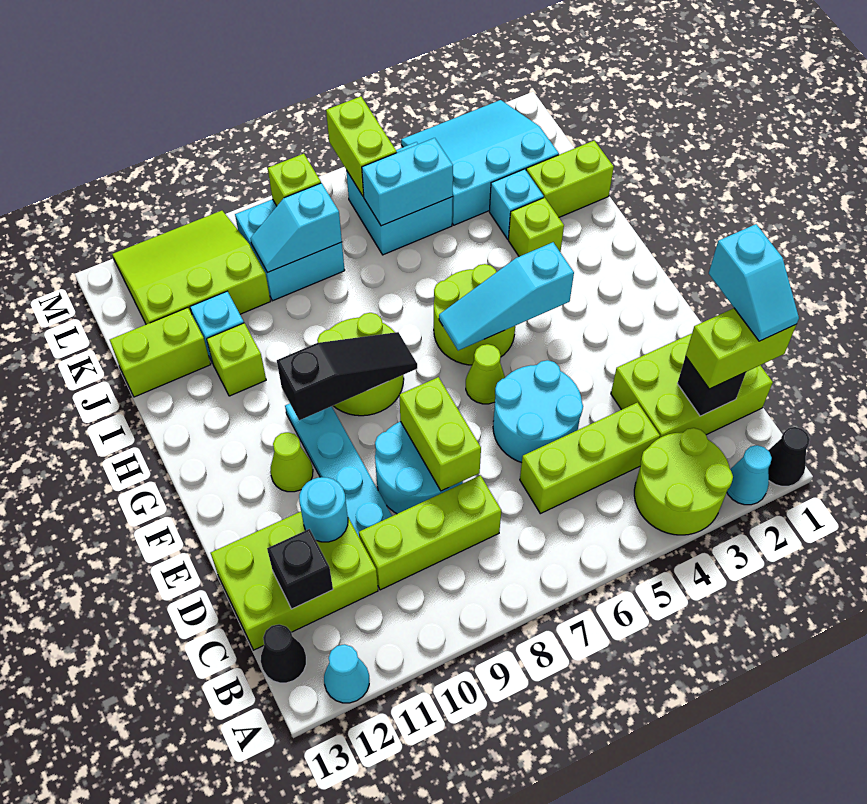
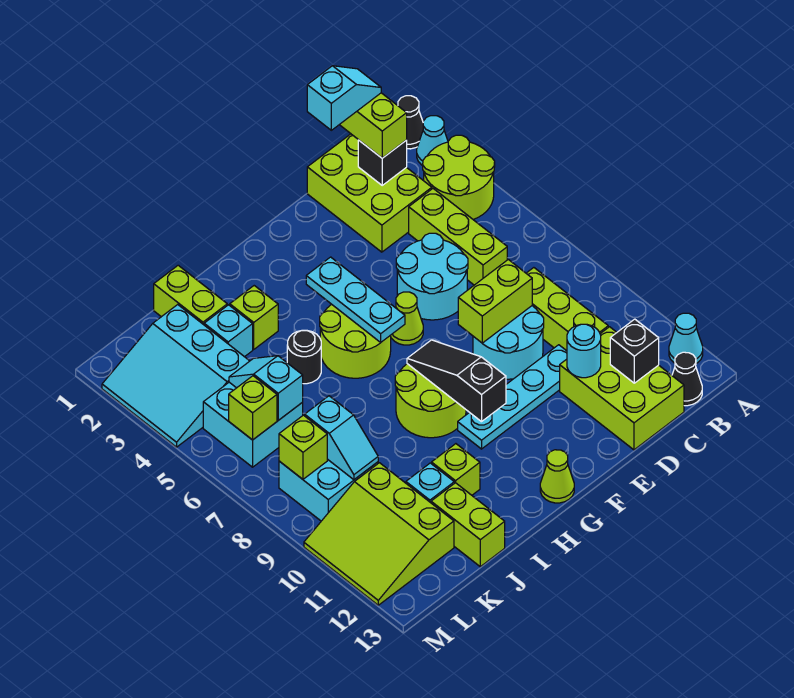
lime cone F11 level 1 -> lime cone G13 level 1
cyan slope G4:G6 level 2 top 4 -> cyan plate G4:G6 level 2
none -> black round brick I5 level 1
cyan brick K5:K6 level 2 -> cyan slope K5:K6 level 2 top 6
lime brick L6:M6 level 2 -> lime brick L6 level 2

